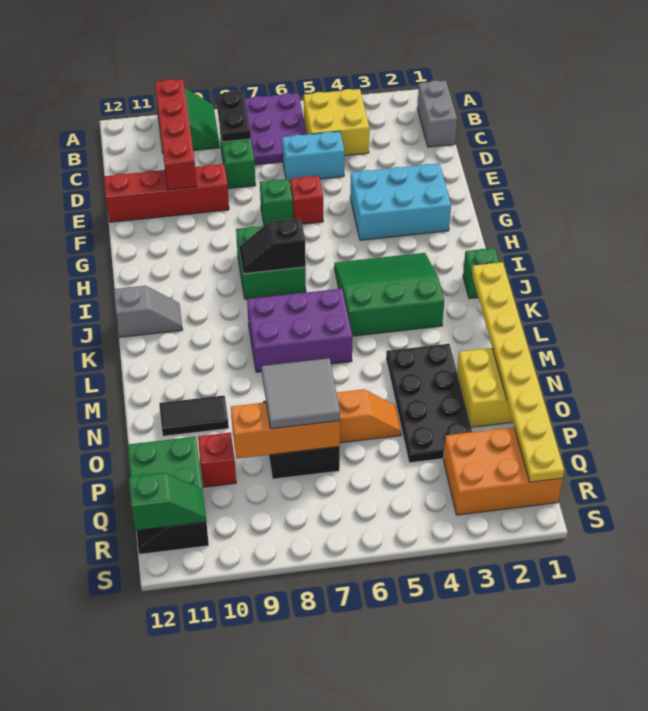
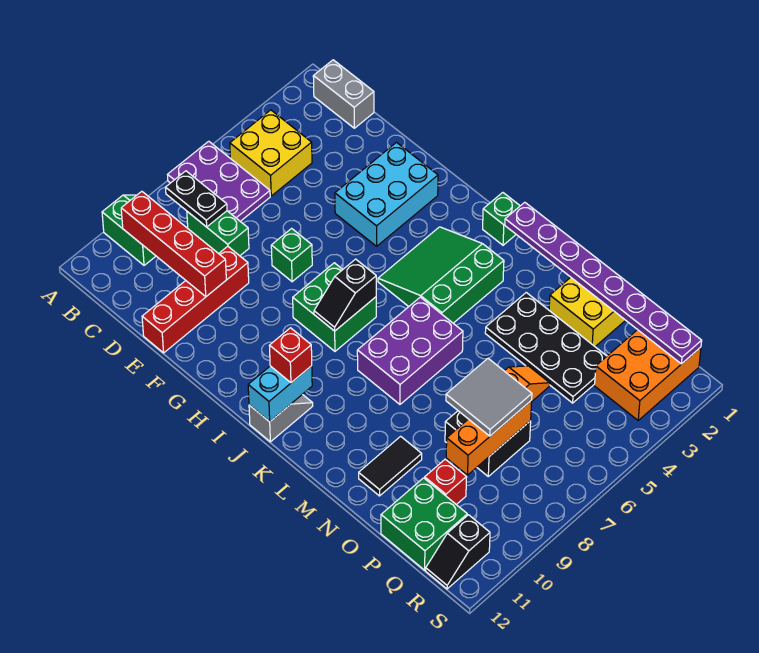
cyan brick D5:D6 level 1 -> cyan brick J11:J12 level 2
red brick F6 level 1 -> red brick J11 level 3
yellow plate K1:R1 level 2 -> purple plate K1:R1 level 2
green slope R11:R12 level 2 top 12 -> none

